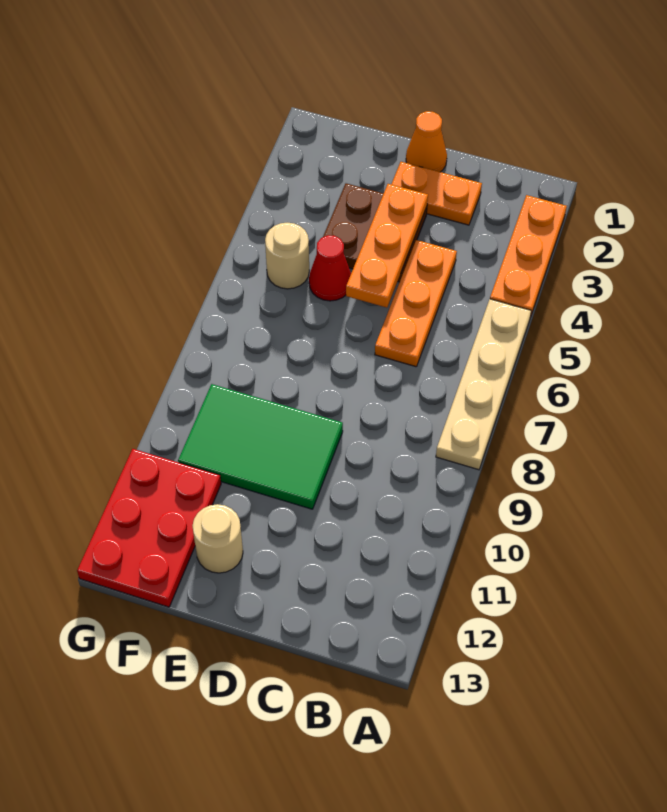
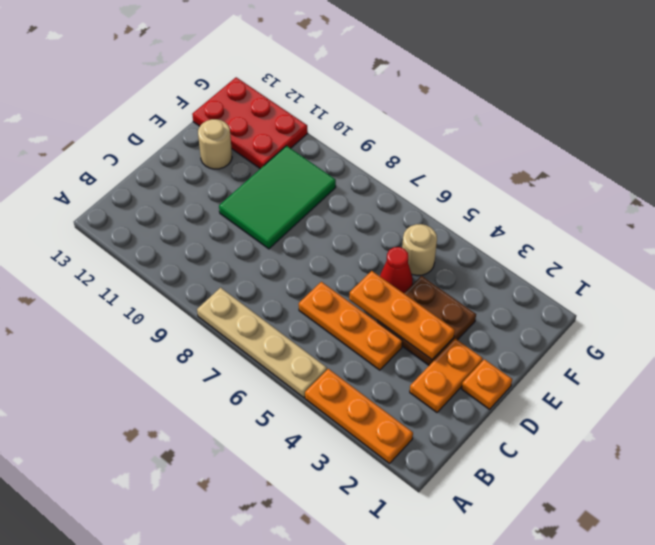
orange cone D1 level 1 -> orange plate D1 level 1

